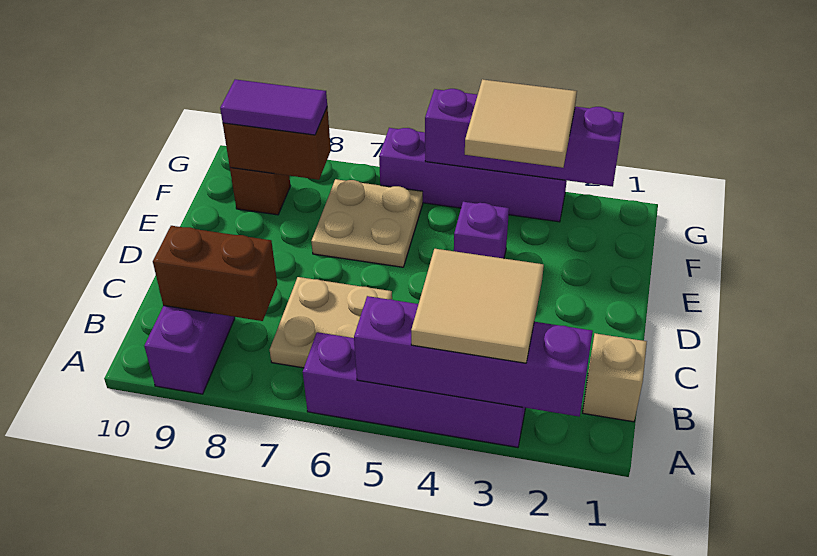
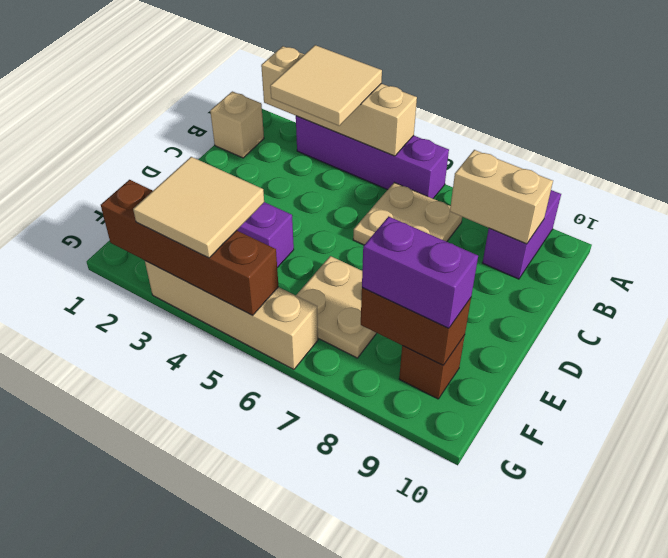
purple brick A2:A5 level 2 -> tan brick A2:A5 level 2
brown brick B8:B9 level 2 -> tan brick B8:B9 level 2
purple tile F8:F9 level 3 -> purple brick F8:F9 level 3
purple brick G2:G5 level 2 -> brown brick G2:G5 level 2
purple brick G3:G6 level 1 -> tan brick G3:G6 level 1

